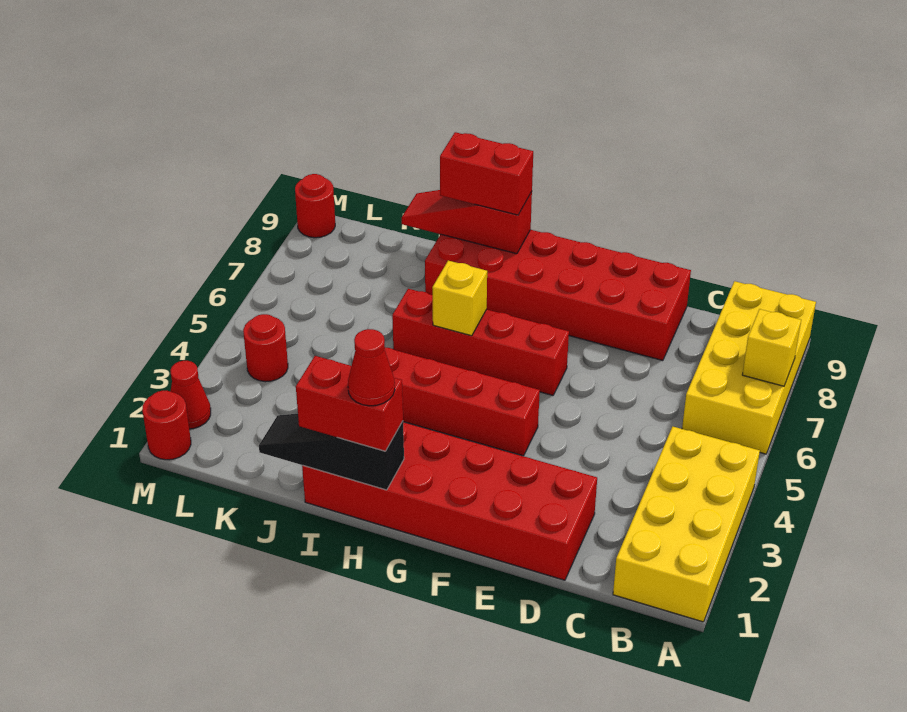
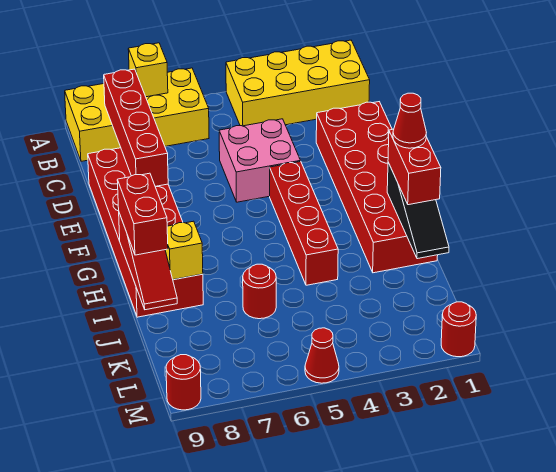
none -> pink brick D4:E5 level 1
red brick F6:I6 level 1 -> red brick B8:E8 level 2
yellow brick H6 level 2 -> yellow brick I8 level 2
red round brick L4 level 1 -> red round brick J6 level 1
red cone M2 level 1 -> red cone M5 level 1

